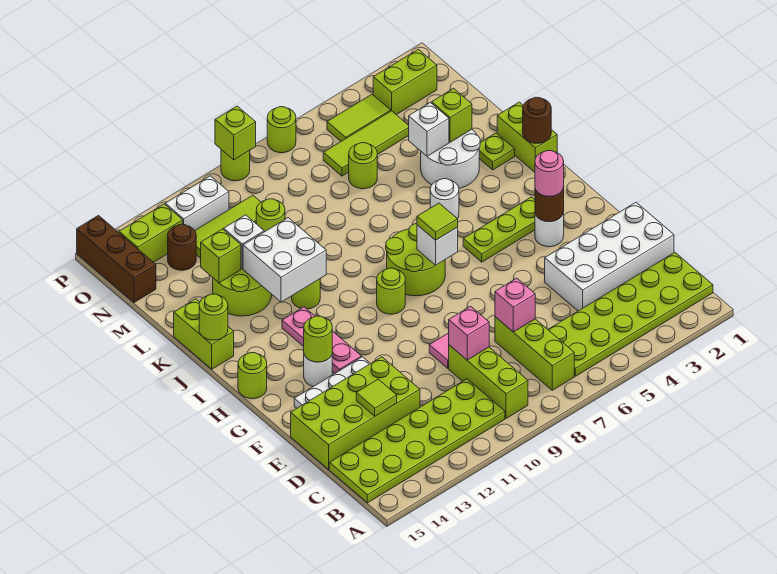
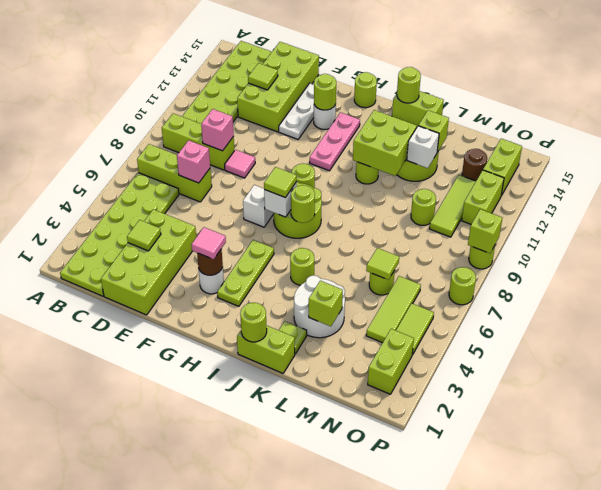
white brick D1:E4 level 1 -> lime brick D1:E4 level 1
none -> lime tile D3 level 2
pink round brick G3 level 3 -> pink tile G3 level 3
pink plate G12:I12 level 1 -> pink plate H11:H13 level 1
none -> lime round brick I7 level 2
brown round brick J1 level 2 -> lime round brick J1 level 2
white round brick J5 level 1 -> lime round brick J5 level 1
white brick J11:K12 level 2 -> lime brick J11:K12 level 2
white brick L4 level 2 -> white brick G7 level 1
none -> lime tile M6 level 2
brown brick N15:P15 level 1 -> none
white brick O11:O12 level 1 -> lime brick O11:O12 level 1

